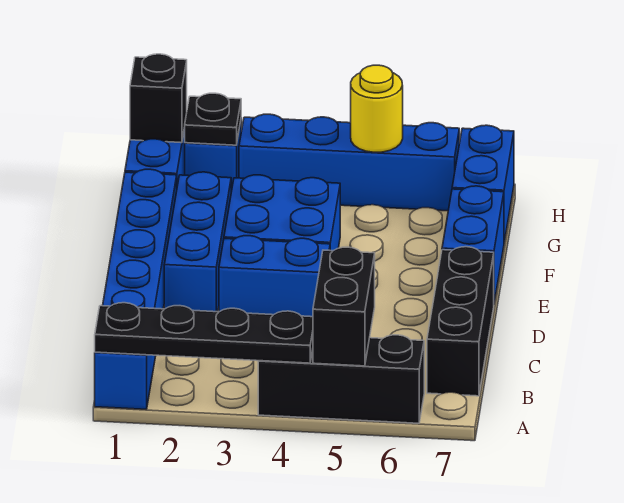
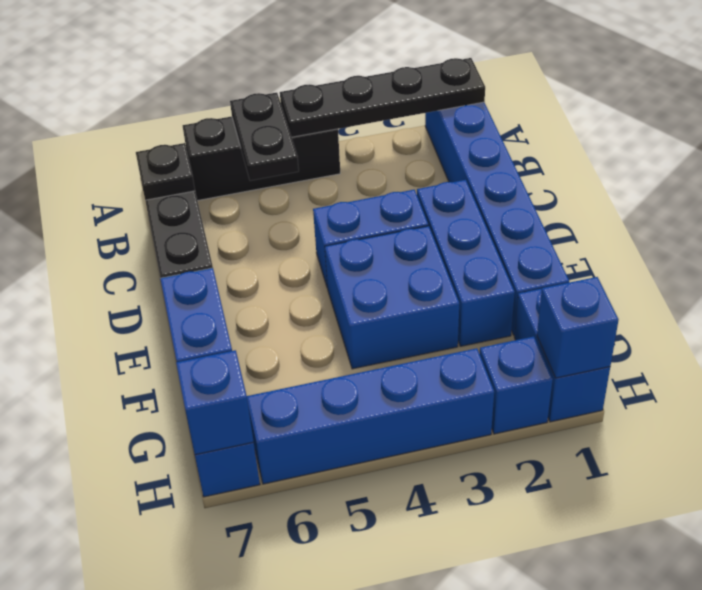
black brick A5:B5 level 2 -> black plate A5:B5 level 2
black brick H1 level 2 -> blue brick H1 level 2
black plate H2 level 2 -> black plate B7 level 2
yellow round brick H5 level 2 -> none
none -> blue brick H7 level 2

